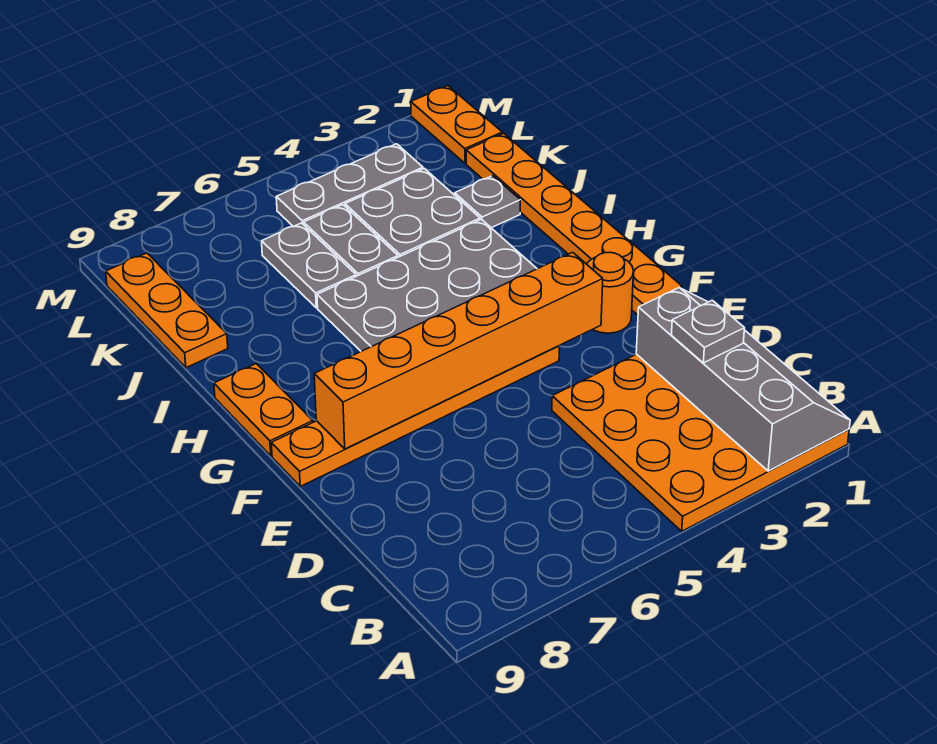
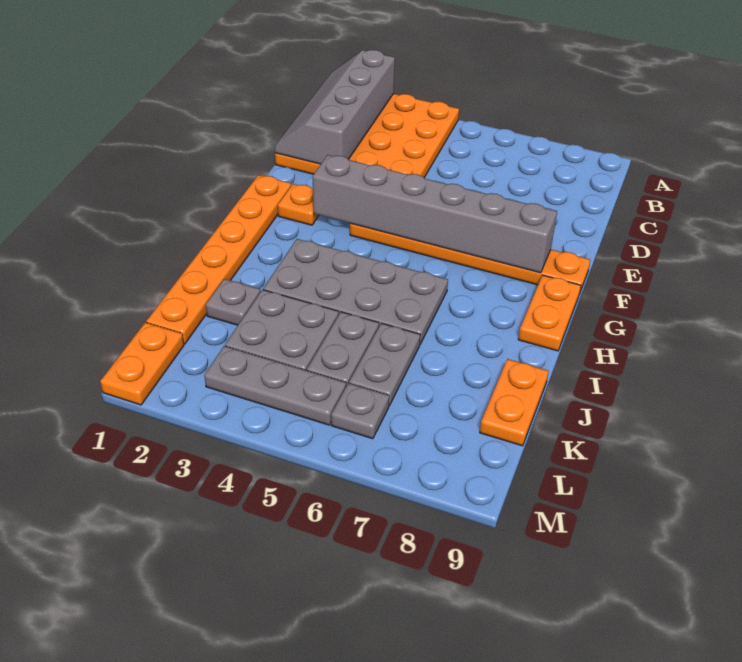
grey plate C2 level 3 -> grey plate L6 level 1
orange round brick F2 level 1 -> orange plate F2 level 1
orange brick F3:F8 level 2 -> grey brick F3:F8 level 2
orange plate J9:L9 level 1 -> orange plate J9:K9 level 1

